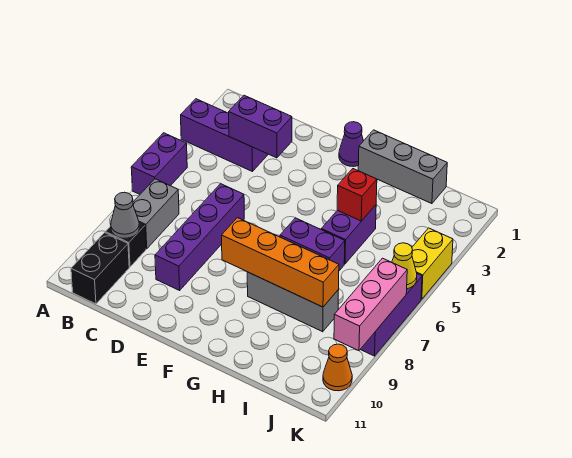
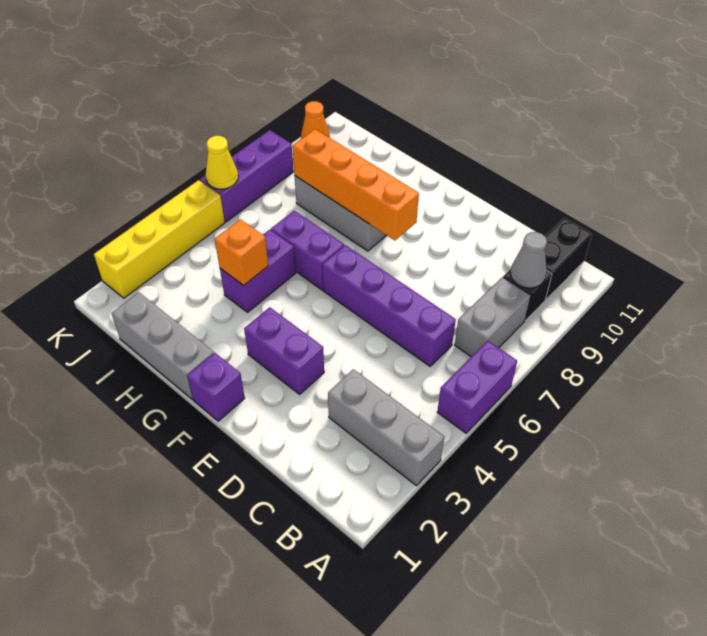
purple brick A3:C3 level 1 -> grey brick A3:C3 level 1
purple brick C3:D3 level 2 -> purple brick E3:F3 level 1
purple brick D6:D9 level 1 -> purple brick C6:F6 level 1
purple cone F1 level 1 -> purple brick F1 level 1
red brick H4 level 2 -> orange brick H4 level 2
yellow brick K4:K5 level 1 -> yellow brick K2:K5 level 1
pink brick K7:K9 level 2 -> none

